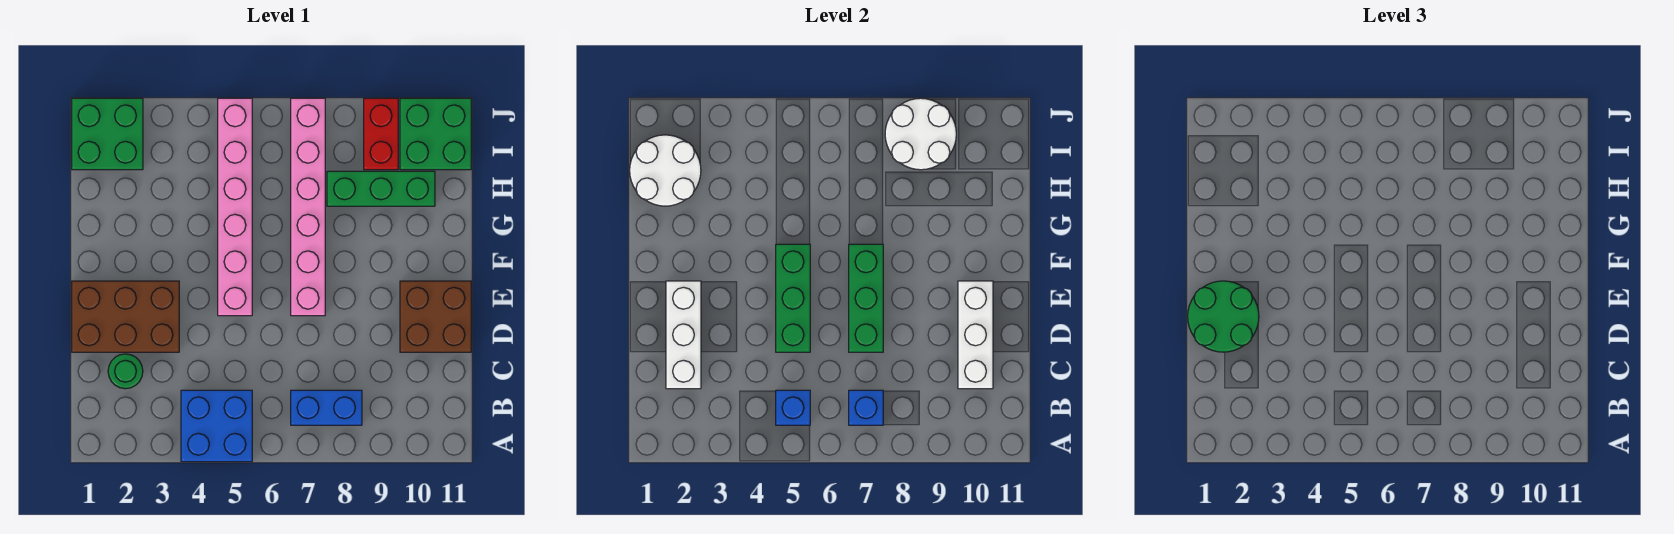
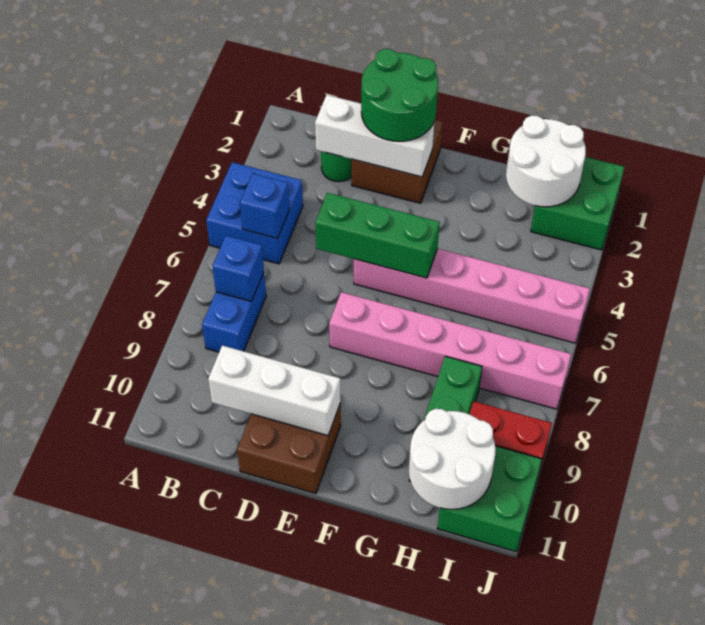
brown brick D1:E3 level 1 -> brown brick D1:E2 level 1
green brick D7:F7 level 2 -> none
white round brick I8:J9 level 2 -> white round brick H10:I11 level 2

